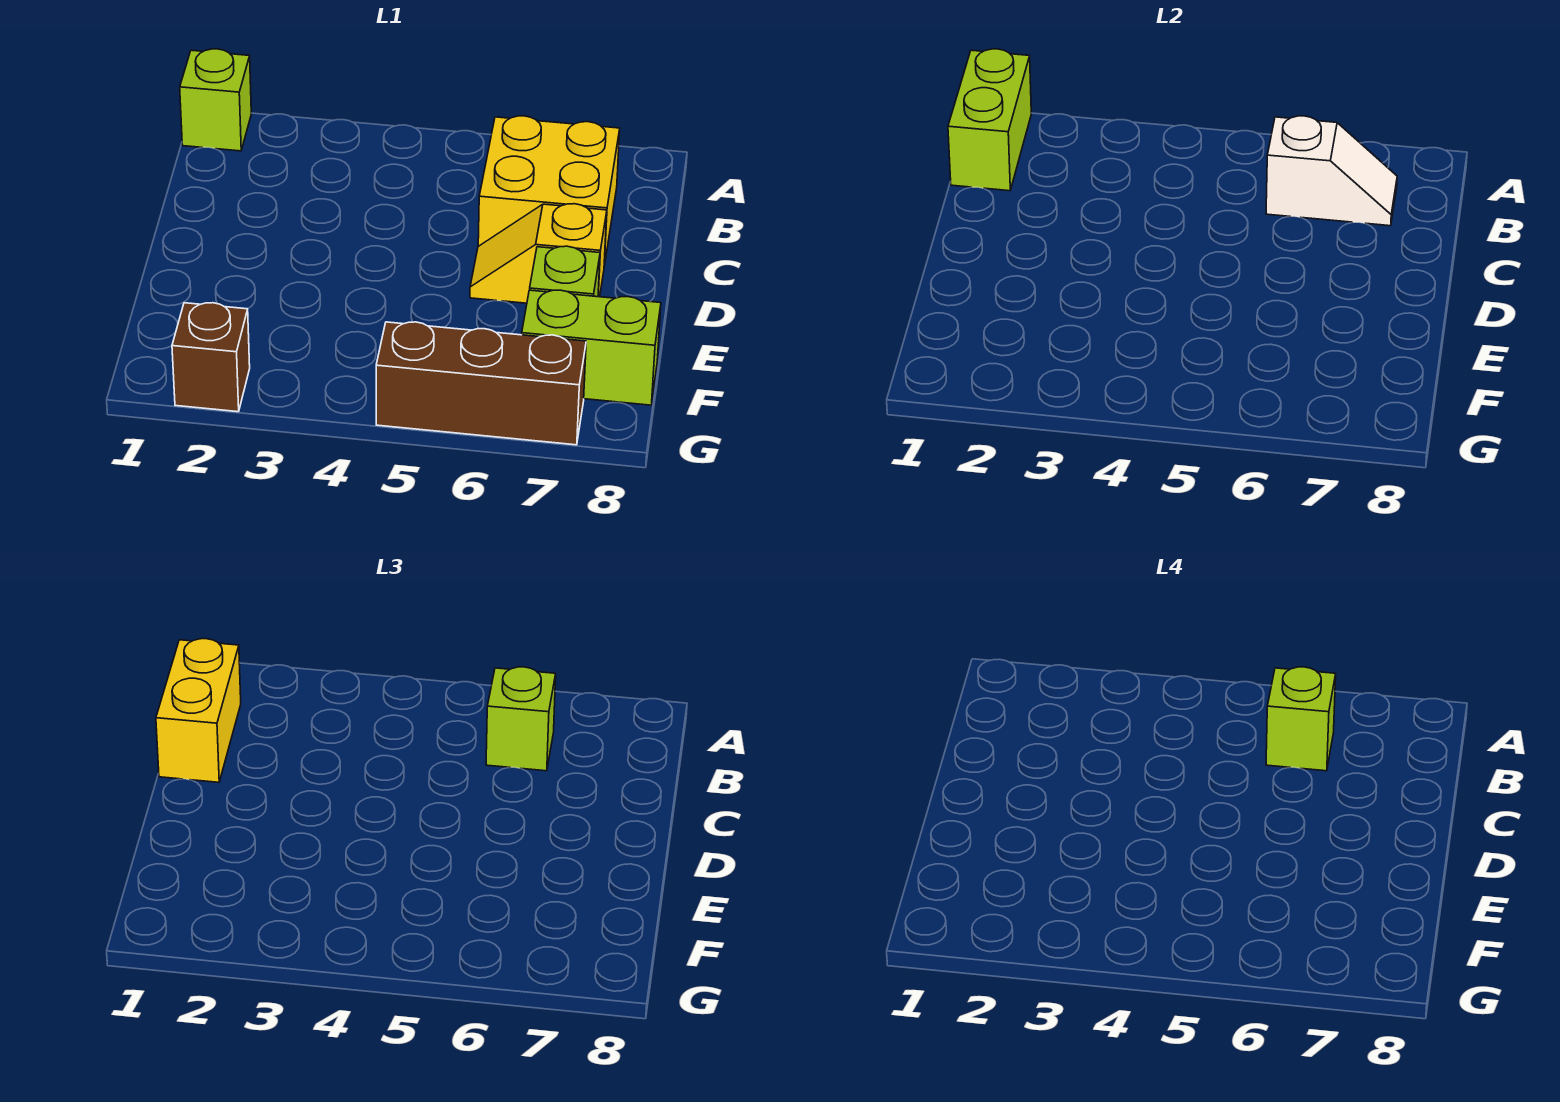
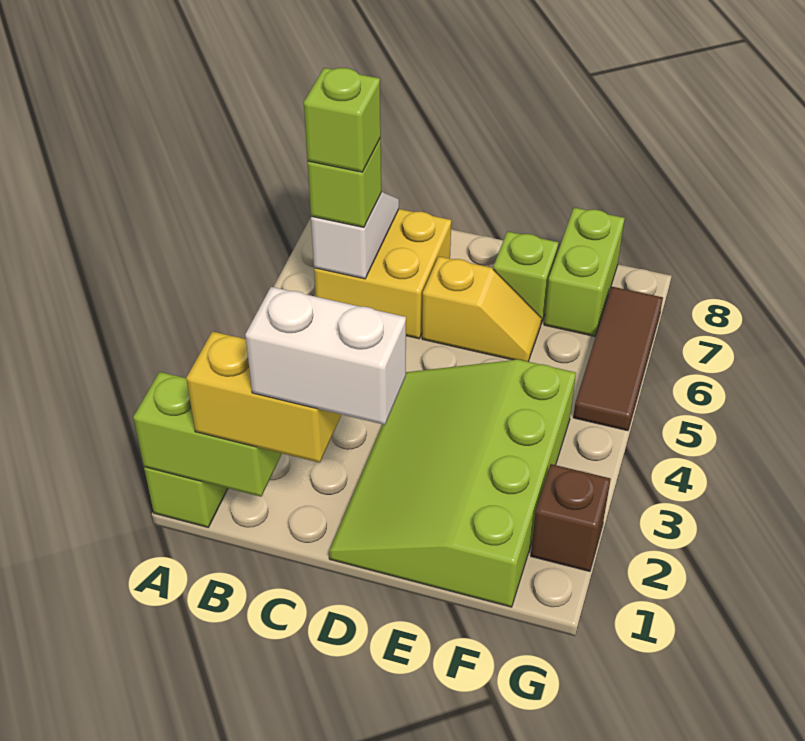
none -> white brick C1:D1 level 4
none -> lime slope D1:F4 level 1 top F
yellow slope D6:D7 level 1 top 7 -> yellow slope D6:E6 level 1 top D
brown brick G5:G7 level 1 -> brown tile G5:G7 level 1

